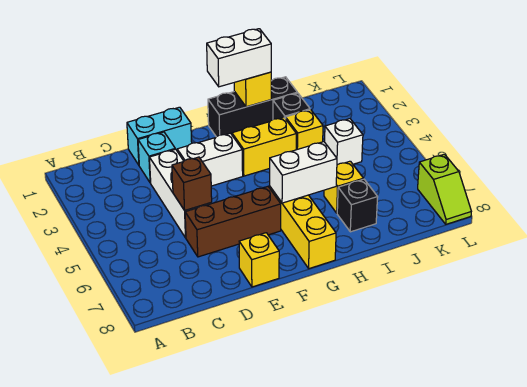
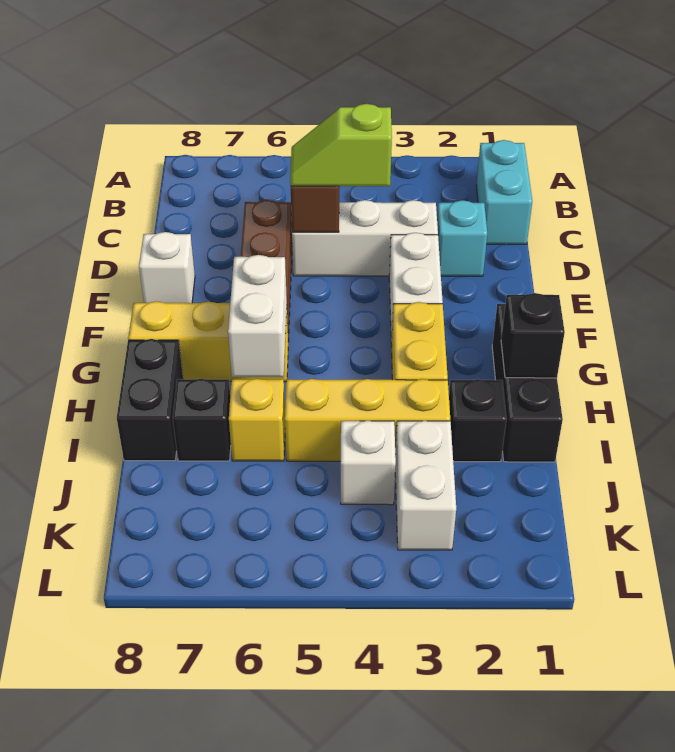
cyan brick D1:E1 level 1 -> cyan brick B1:C1 level 1
yellow brick E8 level 1 -> white brick E8 level 1
white brick G1:H1 level 3 -> white brick J3:K3 level 1
yellow brick H1 level 2 -> black brick H1 level 2
none -> black brick H8:I8 level 1
yellow brick I3 level 1 -> yellow brick I3:I5 level 1
lime slope L7:L8 level 1 top 7 -> lime slope D4:D5 level 3 top 4

